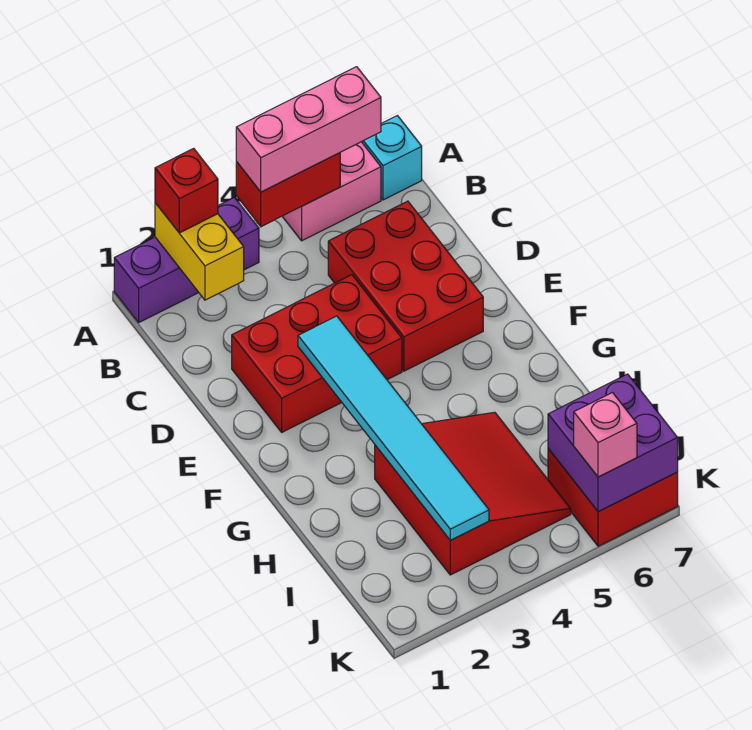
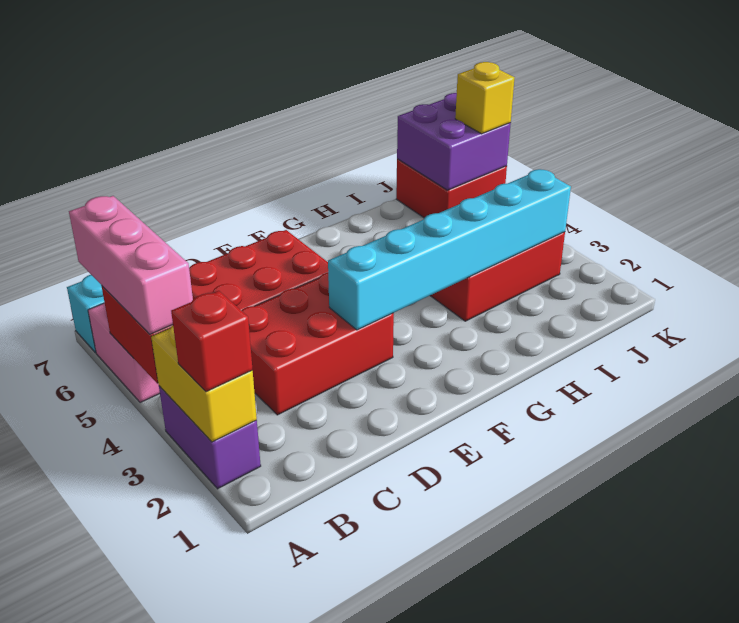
purple brick A1:A3 level 1 -> purple brick A2:A3 level 1
yellow brick A2:B2 level 2 -> yellow brick A2:A3 level 2
red brick D2:E4 level 1 -> red brick C3:E4 level 1
cyan tile E3:J3 level 2 -> cyan brick E3:J3 level 2
pink brick K6 level 3 -> yellow brick K6 level 3

